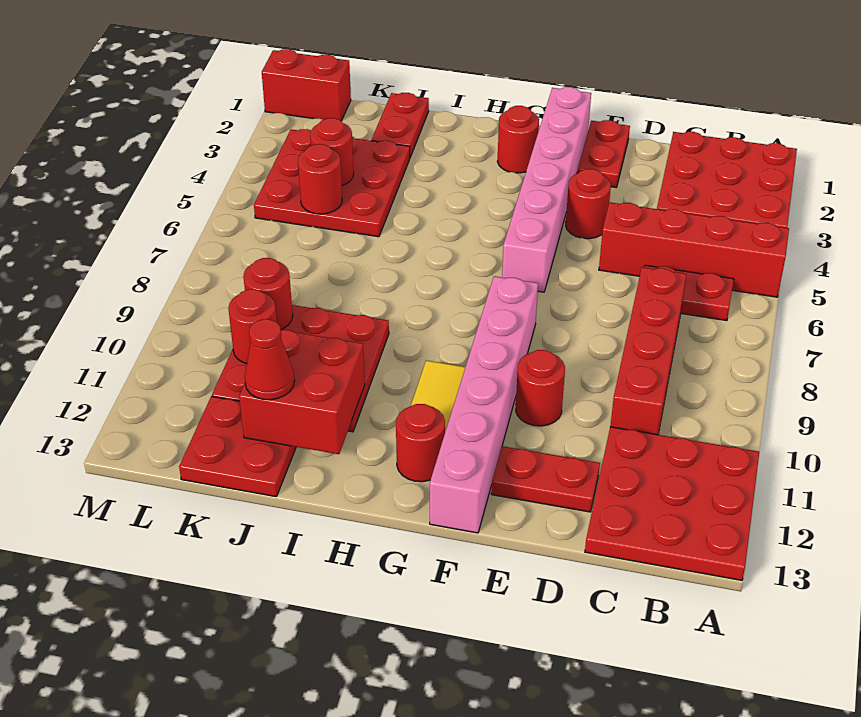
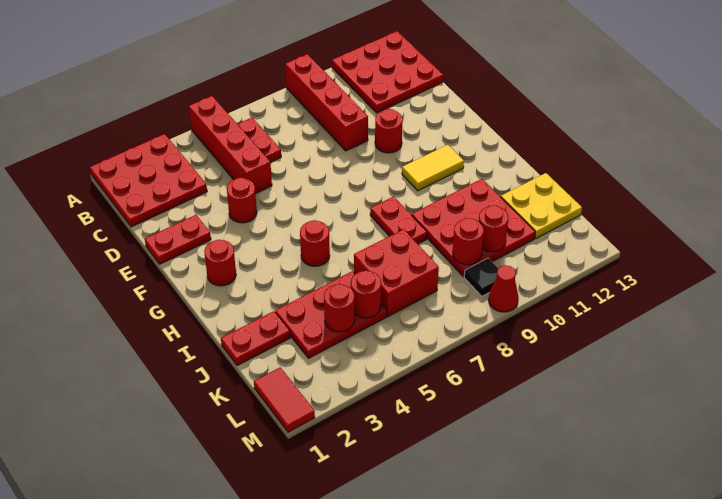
red brick C7:C10 level 1 -> red brick A9:D9 level 1
red plate D12:E12 level 1 -> red plate H8:I8 level 1
pink brick F1:F6 level 1 -> none
pink brick F8:F13 level 1 -> none
red round brick G12 level 1 -> red round brick H5 level 1
red brick I11:J12 level 2 -> red brick J6:K7 level 1
red plate J3:L5 level 1 -> red plate J3:K5 level 1
red plate J12:K13 level 1 -> yellow plate J12:K13 level 1
red cone J12 level 3 -> red cone M9 level 1
red brick L1:M1 level 1 -> red tile L1:M1 level 1
none -> black tile L9 level 1

